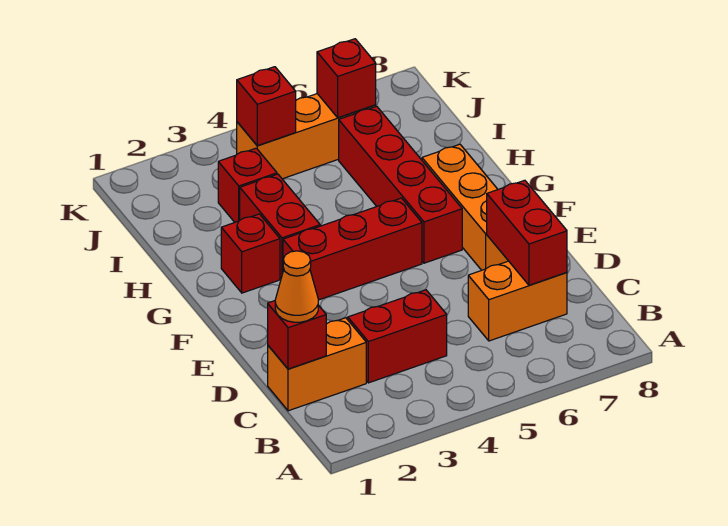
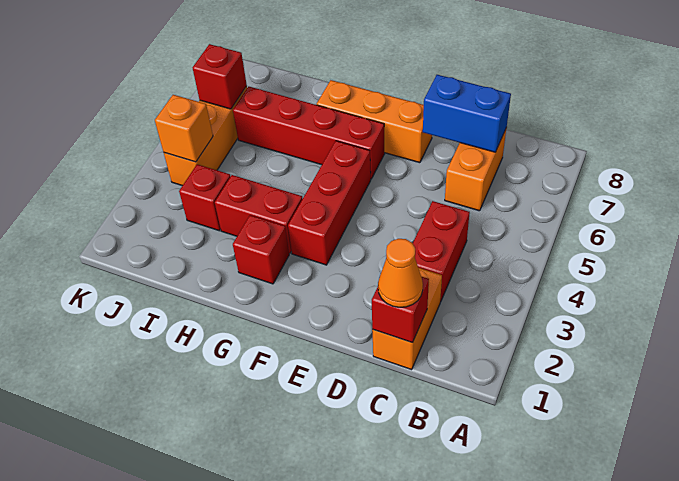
red brick C7:D7 level 2 -> blue brick C7:D7 level 2
red brick J4 level 2 -> orange brick J4 level 2

